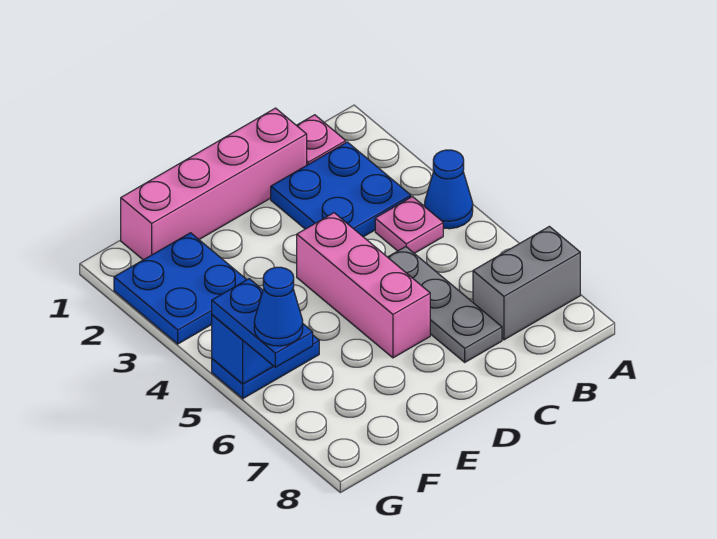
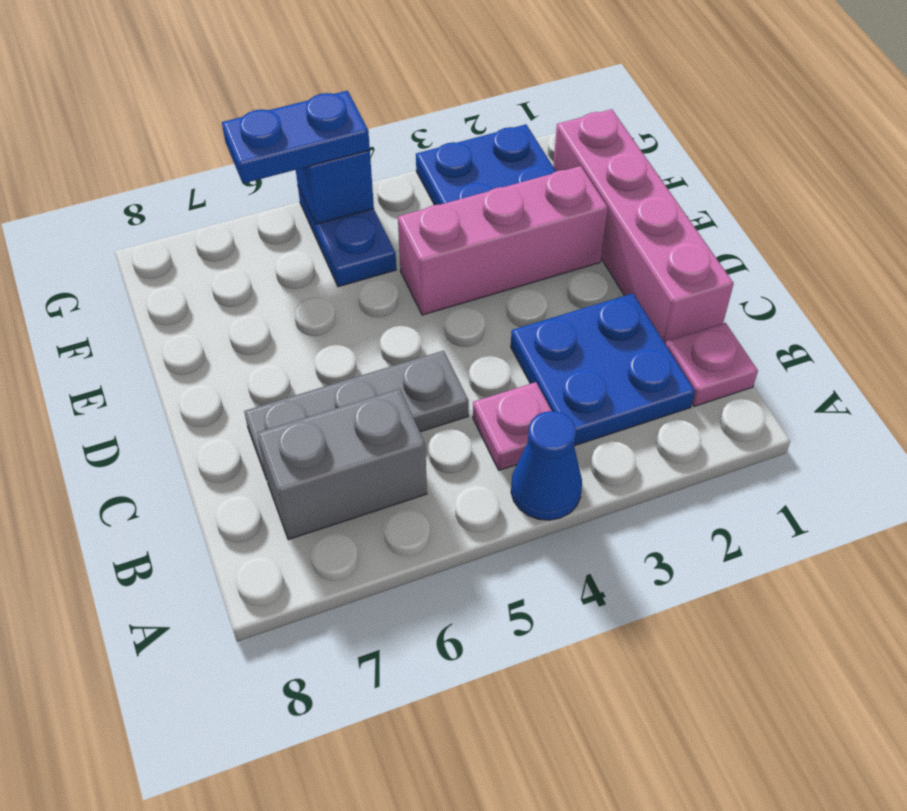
grey brick A7:B7 level 1 -> grey brick B6:B7 level 1
pink brick D4:D6 level 1 -> pink brick E2:E4 level 1
blue cone G6 level 4 -> none

